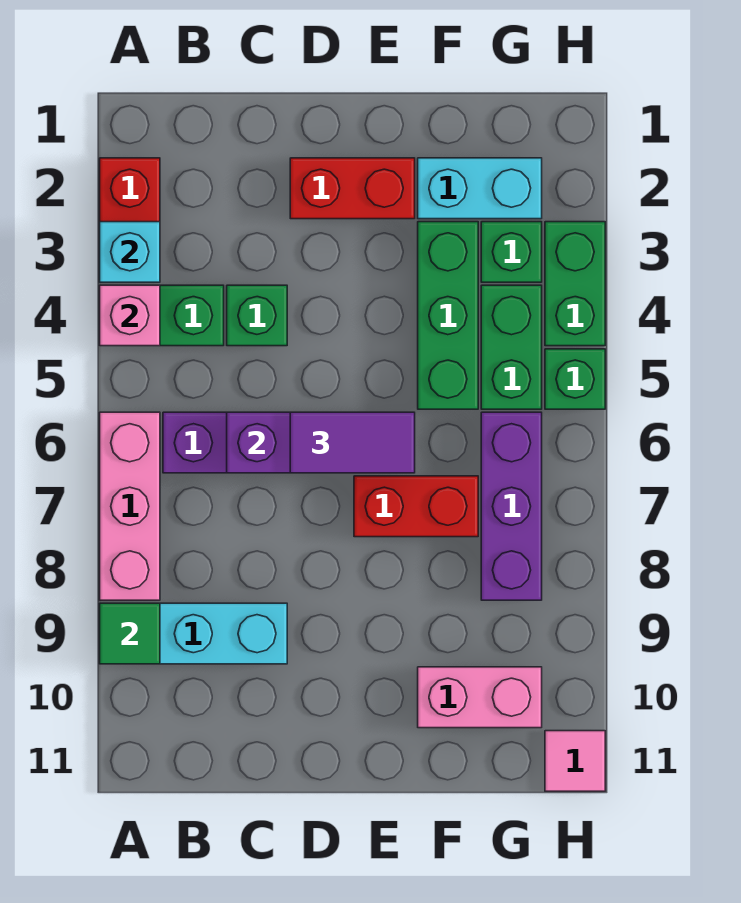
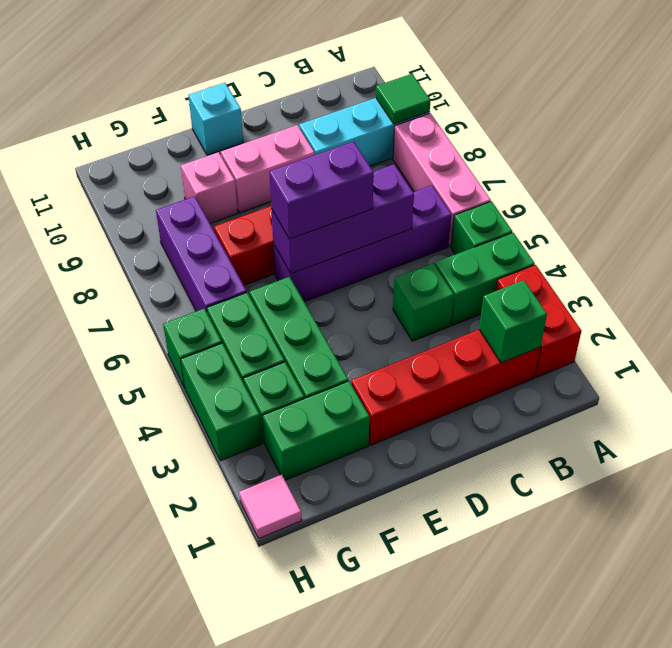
cyan brick A3 level 2 -> cyan brick E11 level 1
pink brick A4 level 2 -> pink brick F9 level 1
none -> green brick A5 level 1
none -> green brick B2 level 2
red brick D2:E2 level 1 -> red brick B2:E2 level 1
purple tile D6:E6 level 3 -> purple brick D6:E6 level 3
cyan brick F2:G2 level 1 -> green brick F2:G2 level 1
pink brick F10:G10 level 1 -> pink brick D9:E9 level 1
pink tile H11 level 1 -> pink tile H1 level 1

